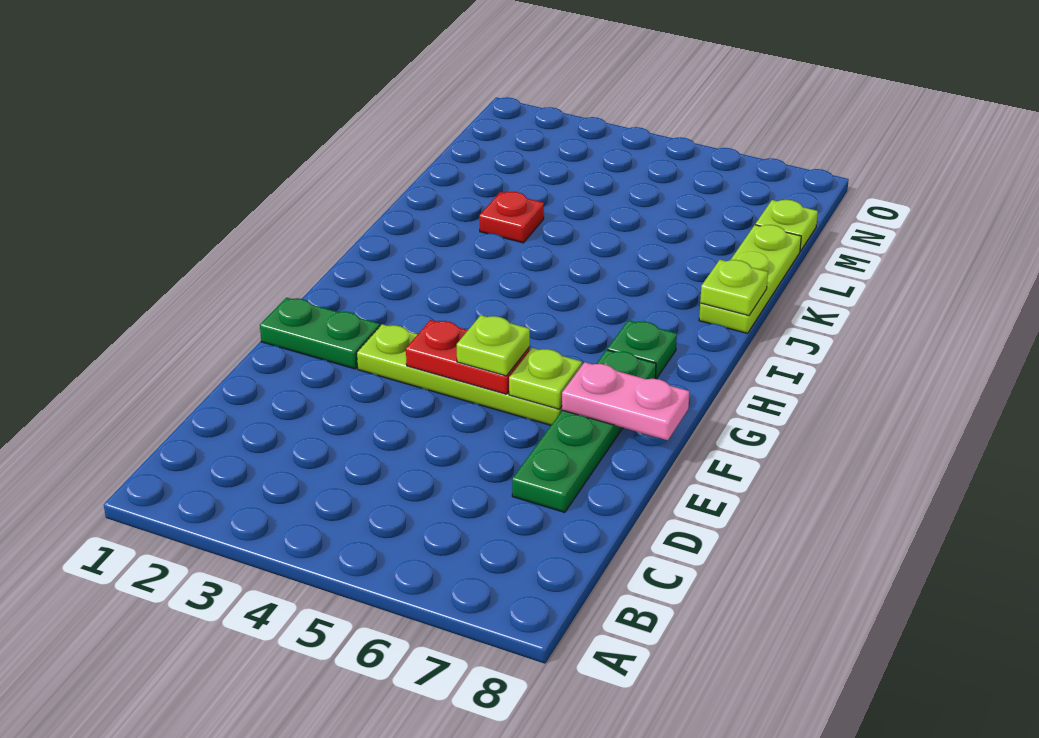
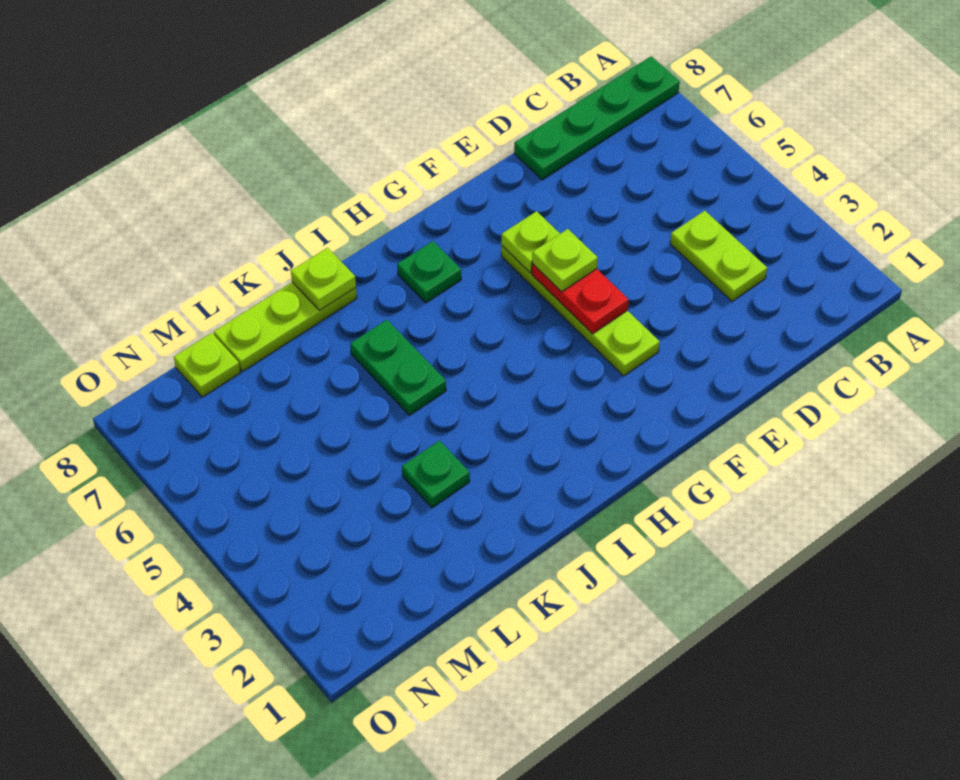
none -> lime plate C3:C4 level 1
green plate D7:G7 level 1 -> green plate A8:D8 level 1
green plate F1:F2 level 1 -> green plate J5:J6 level 1
pink plate F7:F8 level 2 -> none
red plate K3 level 1 -> green plate K3 level 1

